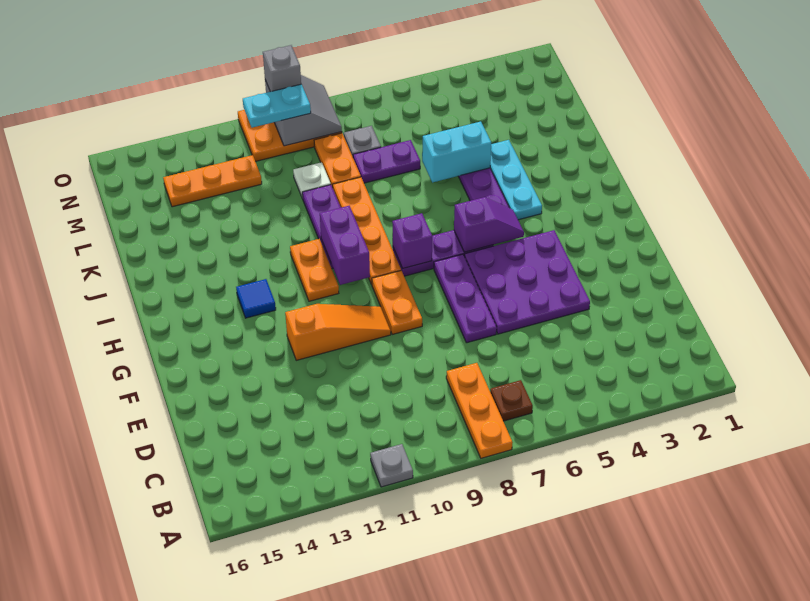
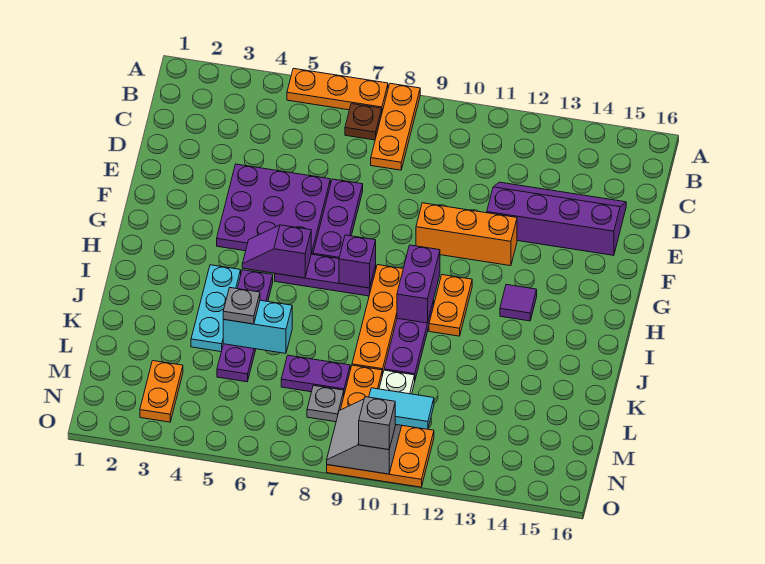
grey plate A11 level 1 -> grey plate K5 level 3
none -> purple slope D12:E15 level 1 top E
orange plate F9:G9 level 1 -> orange plate M3:N3 level 1
orange slope F10:F12 level 1 top 12 -> orange brick F10:F12 level 1
blue tile H13 level 1 -> purple tile H13 level 1
orange plate M12:M14 level 1 -> orange plate A5:A7 level 1
cyan plate N10:N11 level 3 -> cyan tile N10:N11 level 3

